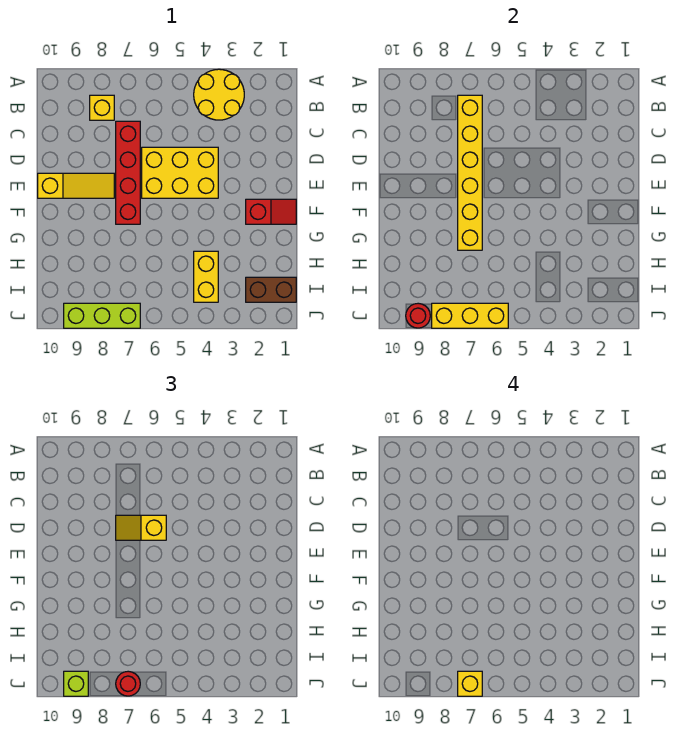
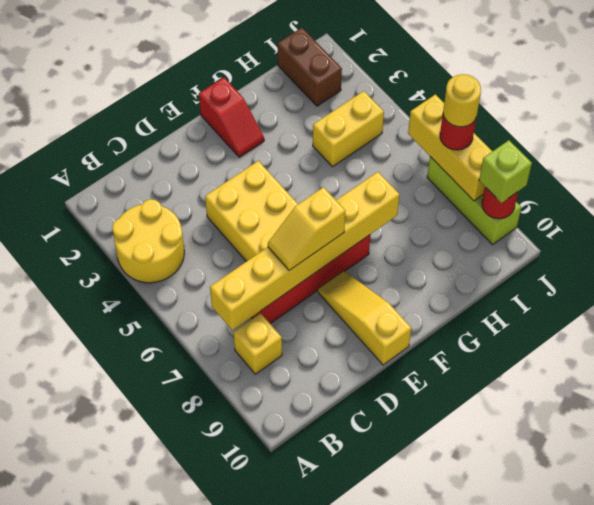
yellow slope D6:D7 level 3 top 6 -> yellow slope D7:E7 level 3 top E
red slope F1:F2 level 1 top 2 -> red slope F1:F2 level 1 top 1
yellow brick J7 level 4 -> yellow round brick J7 level 4

